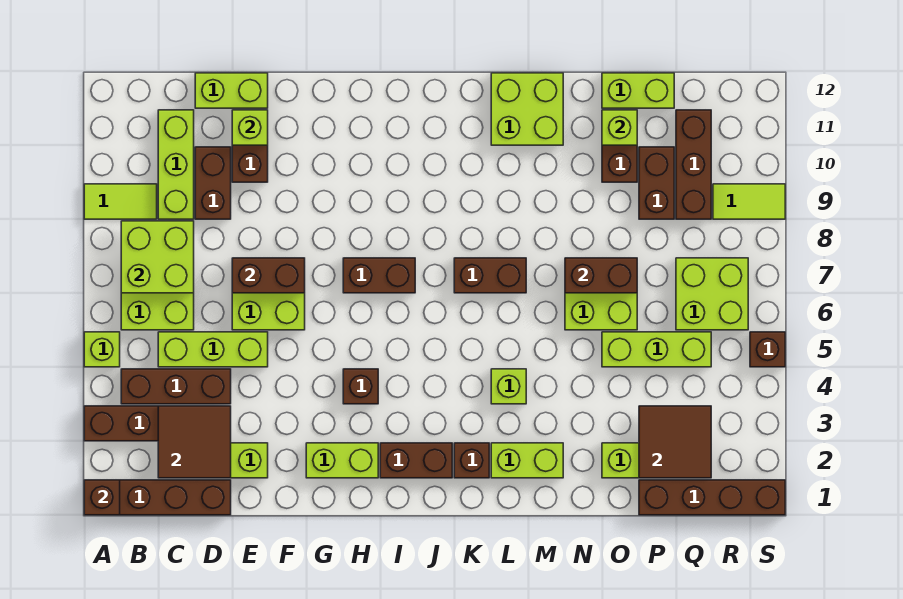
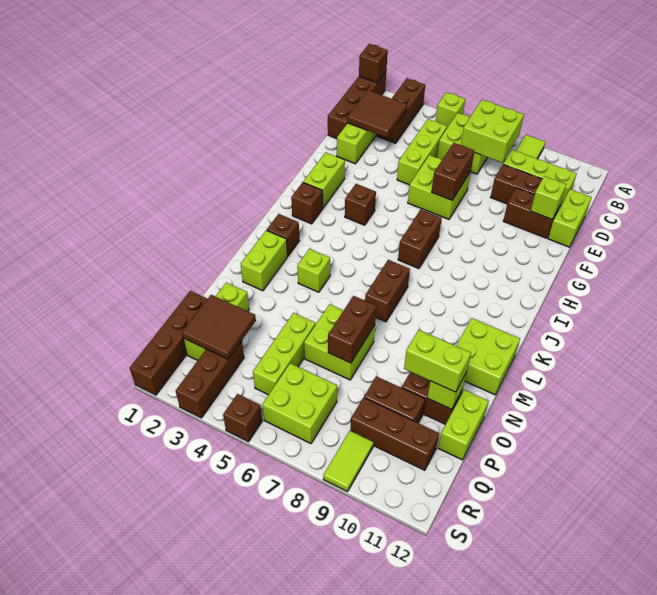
brown brick B4:D4 level 1 -> brown brick Q3:S3 level 1
brown brick I2:J2 level 1 -> brown brick I2 level 1
none -> lime brick O10:O11 level 3

